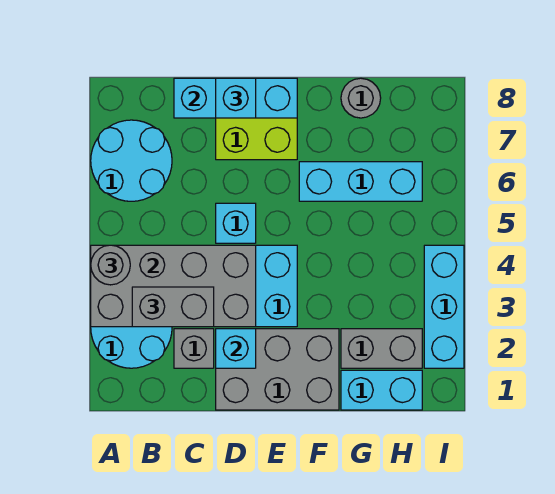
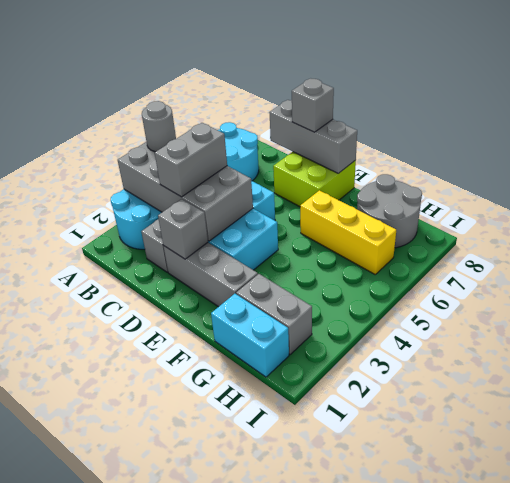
grey brick B3:C3 level 3 -> grey brick C3:C4 level 3
cyan brick C8:E8 level 2 -> grey brick C8:E8 level 2
grey brick D1:F2 level 1 -> grey brick D2:F2 level 1
cyan brick D2 level 2 -> grey brick D2 level 2
cyan brick D8 level 3 -> grey brick D8 level 3
cyan brick F6:H6 level 1 -> yellow brick F6:H6 level 1
grey round brick G8 level 1 -> grey round brick G7:H8 level 1
cyan brick I2:I4 level 1 -> none

